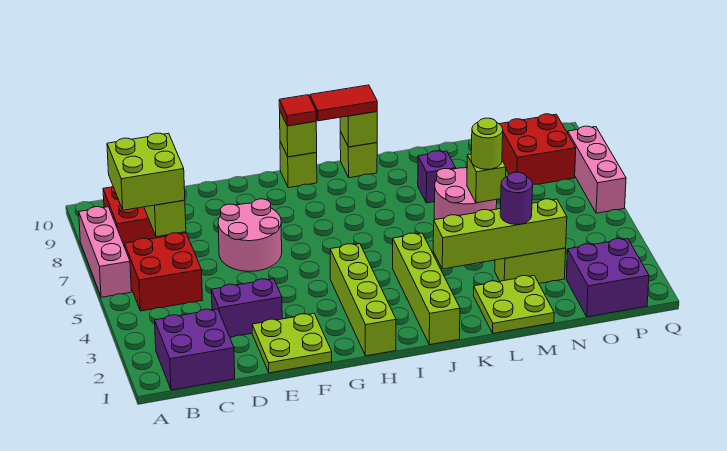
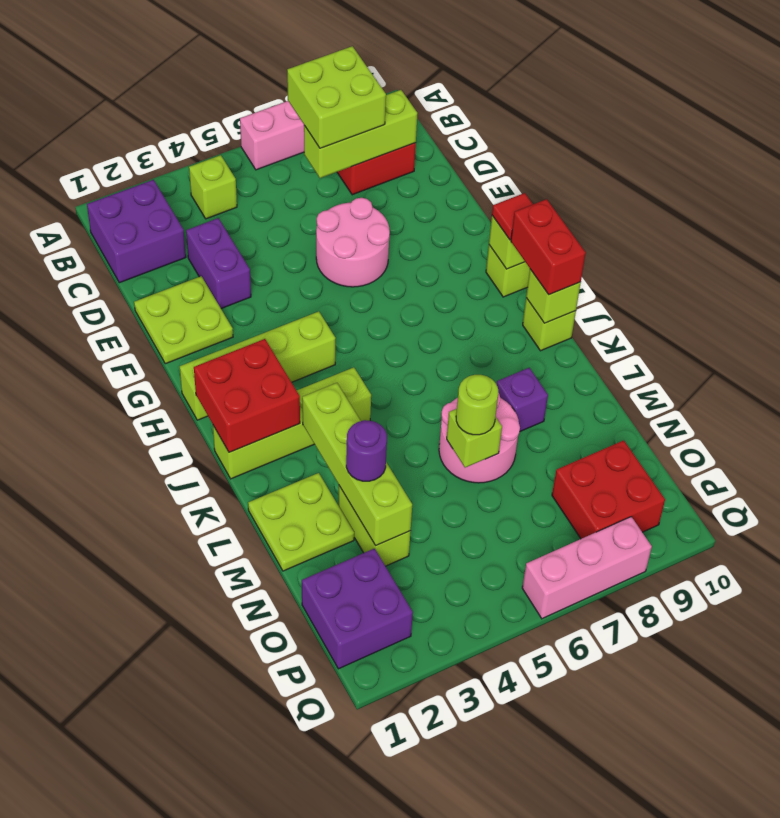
none -> lime brick B4 level 1
red brick B5:C6 level 1 -> red brick I1:J2 level 2
red tile I10:J10 level 3 -> red brick I10:J10 level 3

